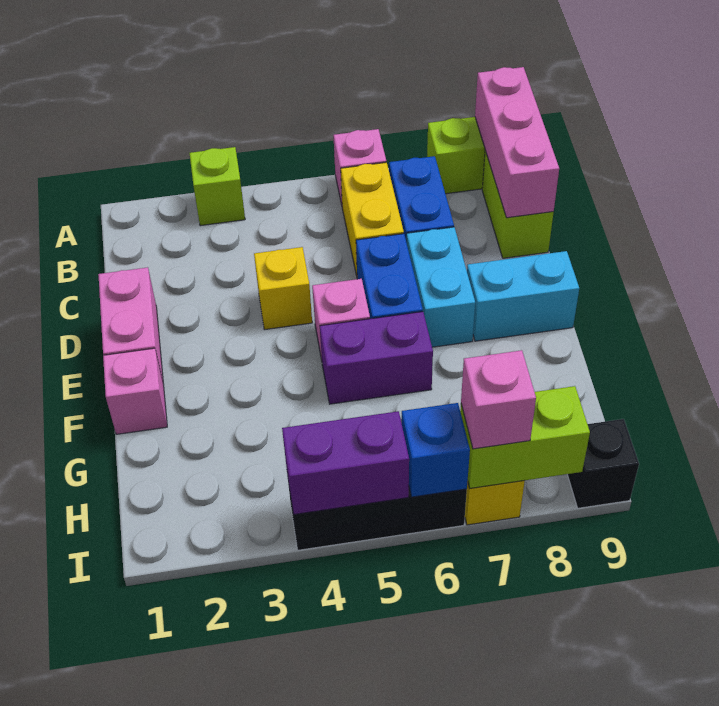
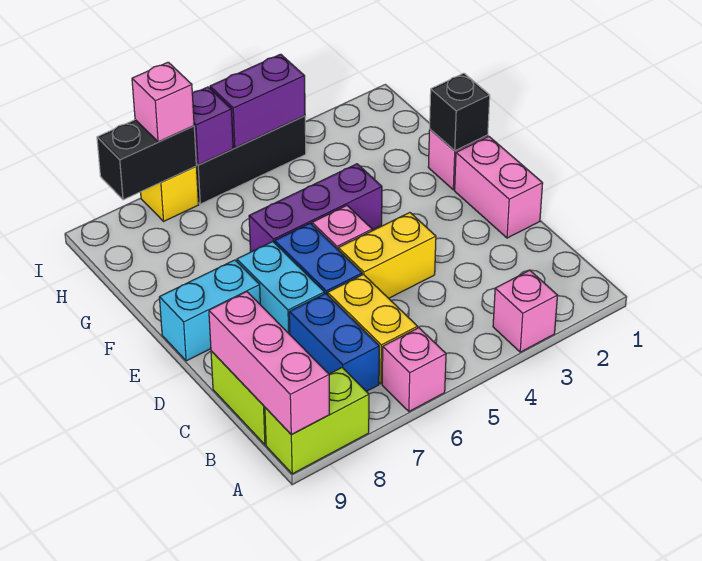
lime brick A3 level 1 -> pink brick A3 level 1
yellow brick D4 level 1 -> yellow brick D4:D5 level 1
purple brick F5:F6 level 1 -> purple brick F4:F6 level 1
blue brick I6 level 2 -> purple brick I6 level 2
lime brick I7:I8 level 2 -> black brick I7:I8 level 2
black brick I9 level 1 -> black brick F1 level 2

